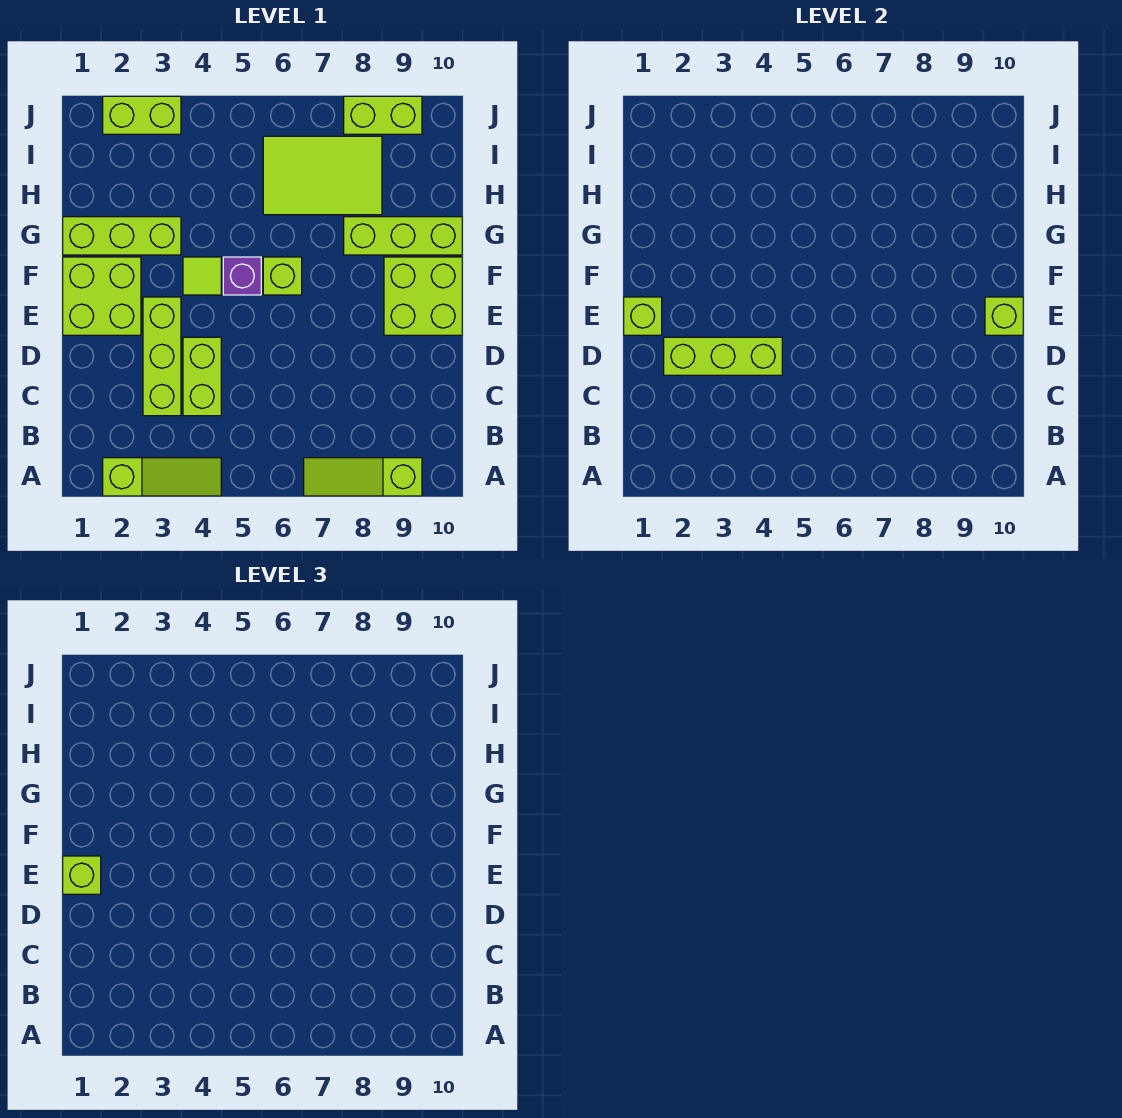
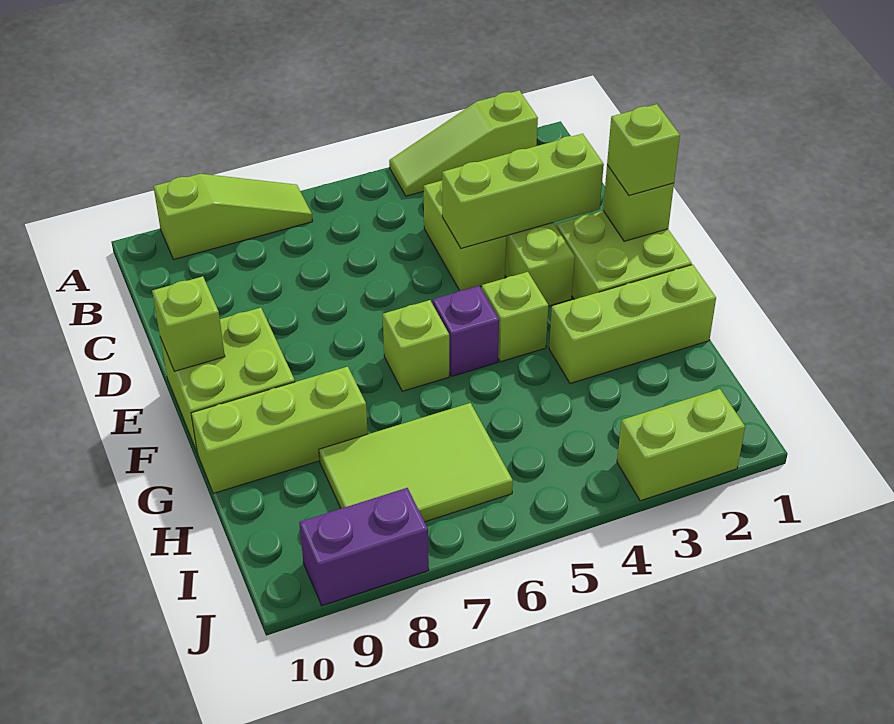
lime tile F4 level 1 -> lime brick F4 level 1
lime brick J8:J9 level 1 -> purple brick J8:J9 level 1

